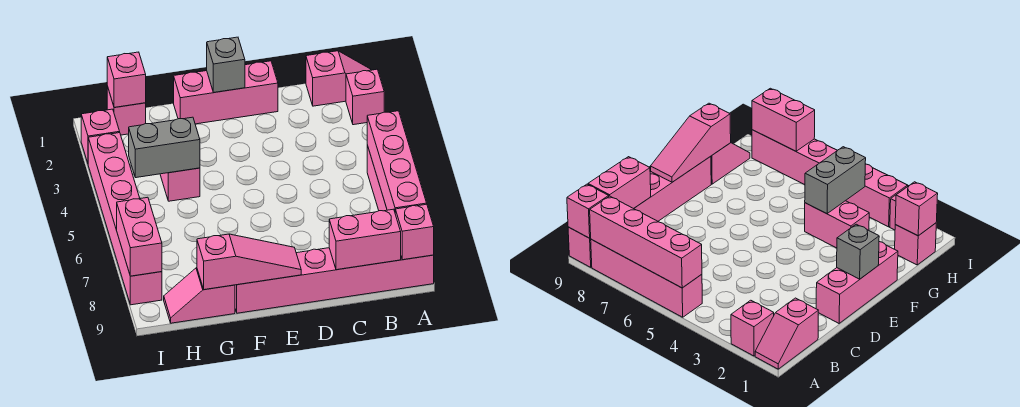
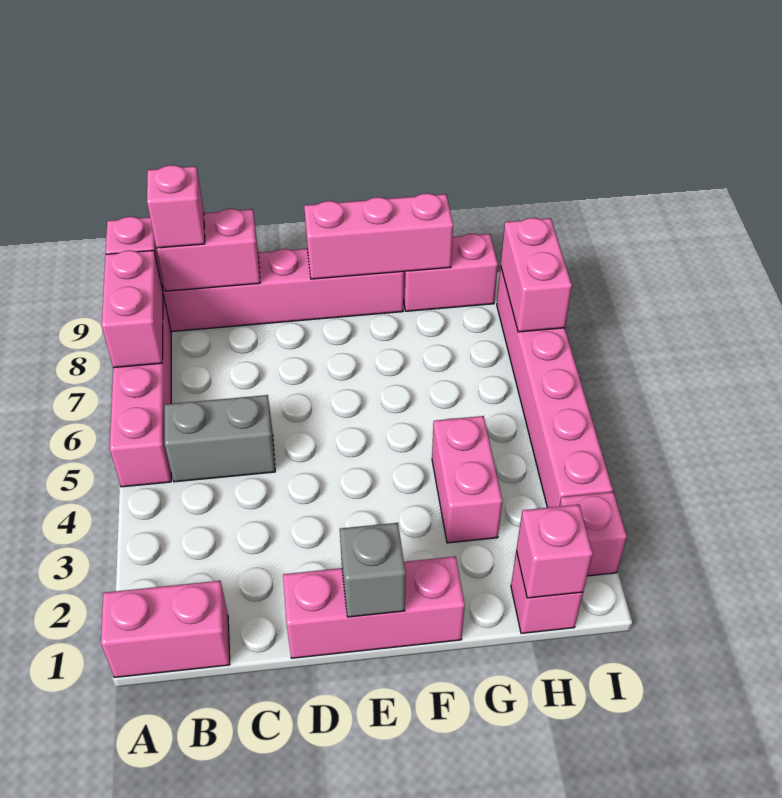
pink slope A1:B1 level 1 top B -> pink brick A1:B1 level 1
pink brick A2 level 1 -> pink brick B9 level 3
pink brick A5:A8 level 2 -> pink brick A7:A8 level 2
pink slope E9:G9 level 2 top G -> pink brick E9:G9 level 2
grey brick G4:H4 level 2 -> grey brick B5:C5 level 1
pink slope G9:H9 level 1 top G -> pink brick G9:H9 level 1

